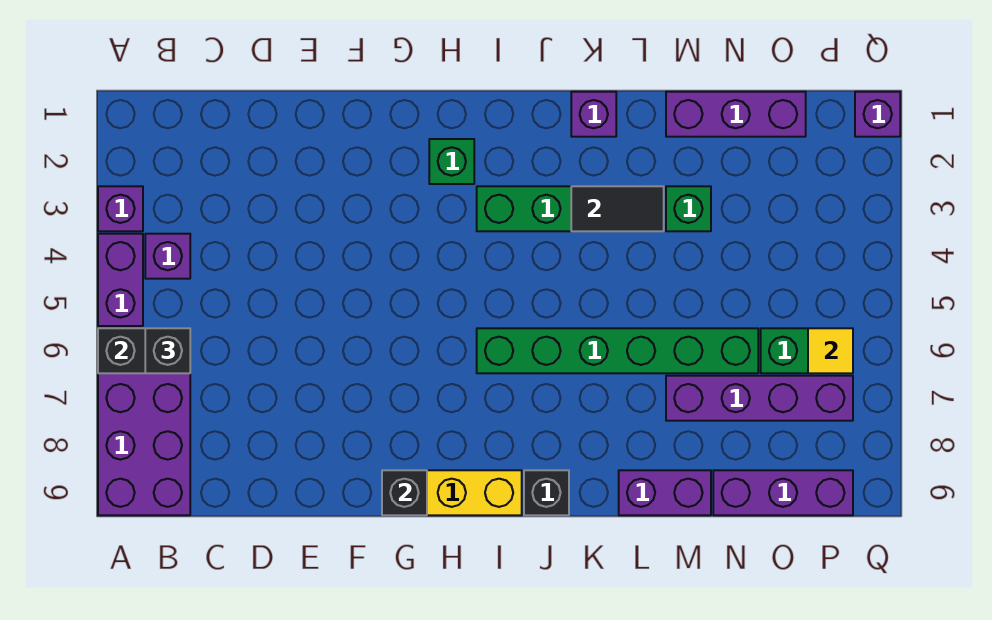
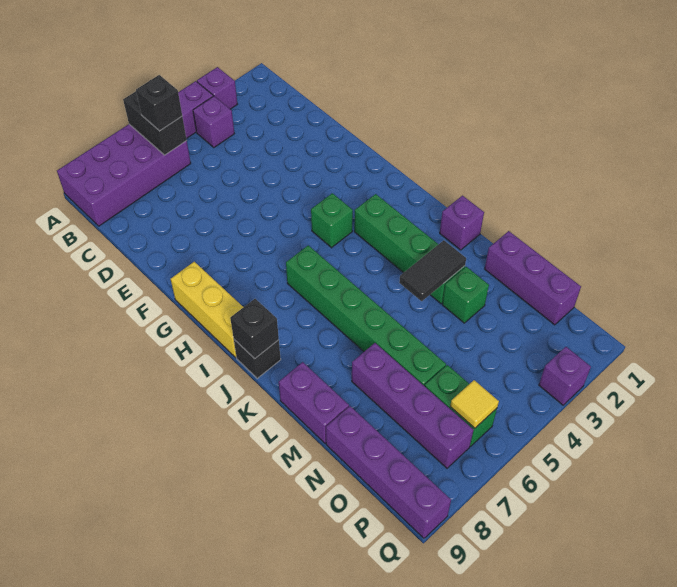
black brick G9 level 2 -> black brick J9 level 2
green brick H2 level 1 -> green brick H4 level 1
black tile K3:L3 level 2 -> black tile L3:L4 level 2
purple brick N9:P9 level 1 -> purple brick N9:Q9 level 1
purple brick Q1 level 1 -> purple brick Q3 level 1

